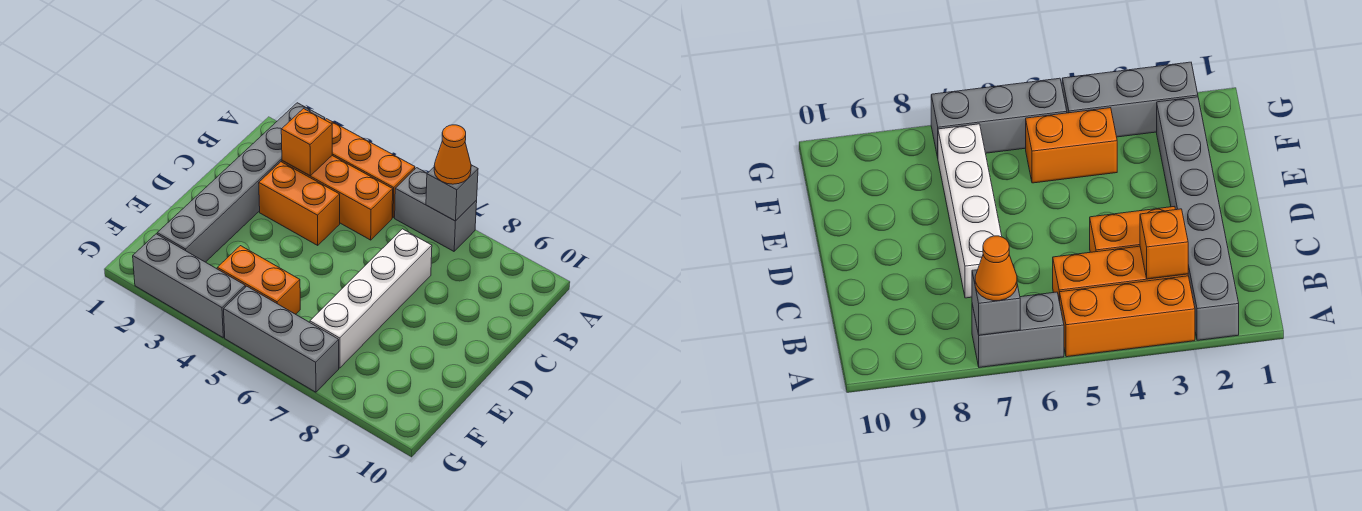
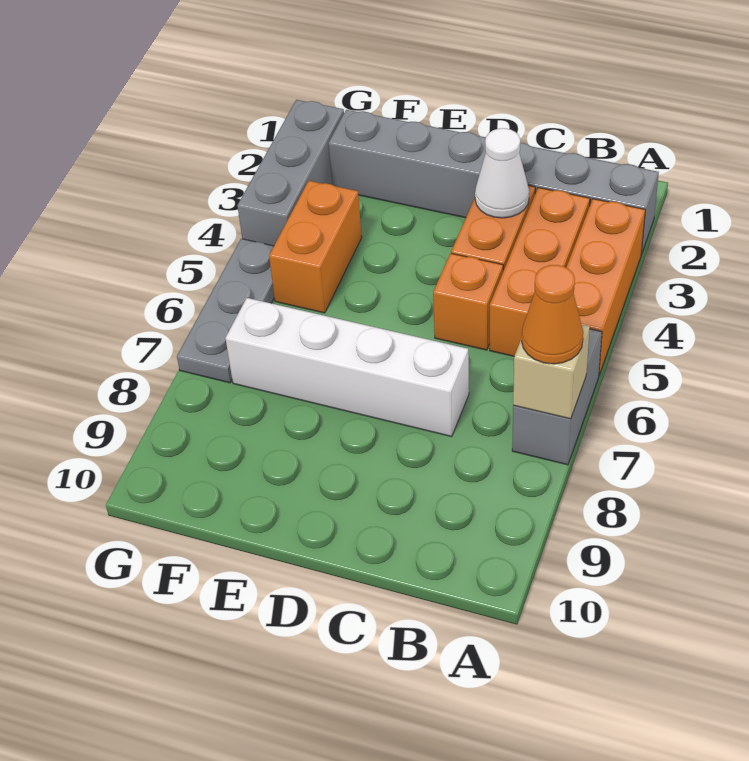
grey brick A7 level 2 -> tan brick A7 level 2
orange brick B3 level 2 -> orange brick C5 level 1
none -> white cone C3 level 2
grey brick G5:G7 level 1 -> grey plate G5:G7 level 1

